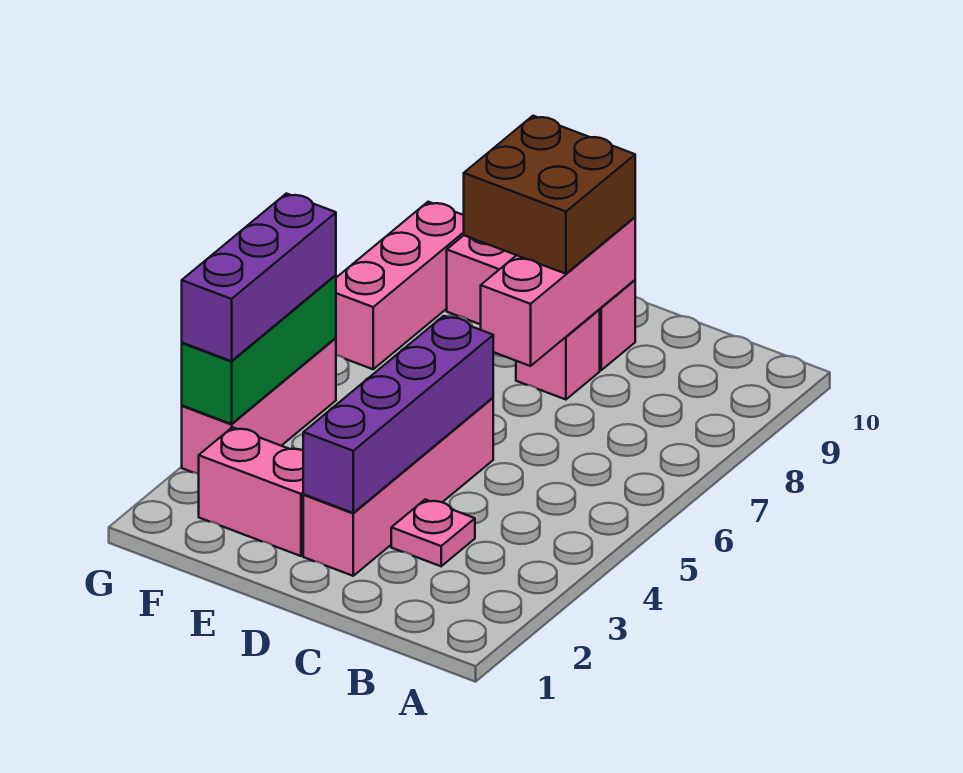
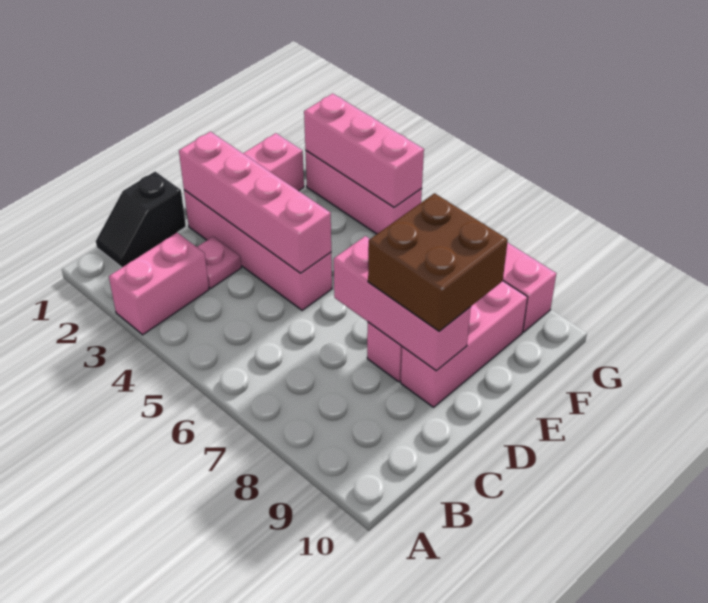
none -> pink brick A3:B3 level 1
none -> black slope B1:C1 level 1 top C
purple brick D2:D5 level 2 -> pink brick D2:D5 level 2
green brick G3:G5 level 2 -> pink brick G3:G5 level 2
purple brick G3:G5 level 3 -> none

